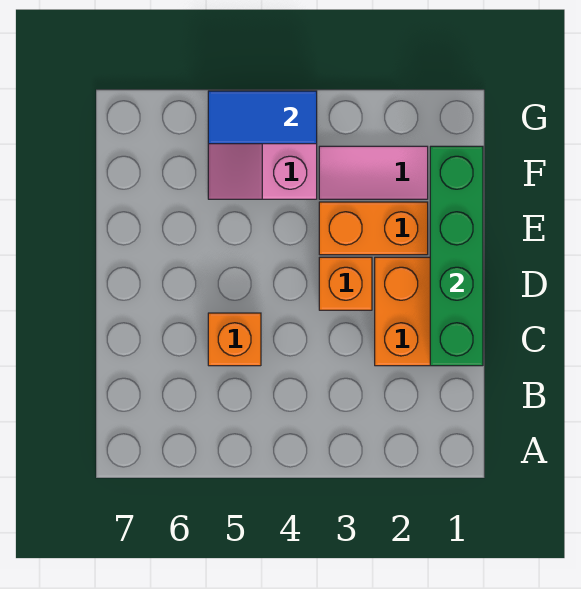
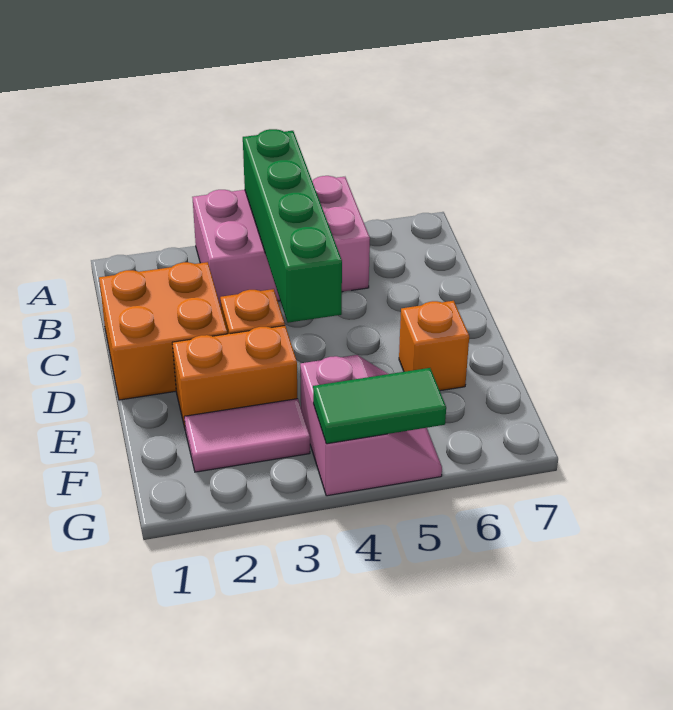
none -> pink brick A3:B5 level 1
green brick C1:F1 level 2 -> green brick A4:D4 level 2
orange brick C5 level 1 -> orange brick E6 level 1
blue tile G4:G5 level 2 -> green tile G4:G5 level 2

